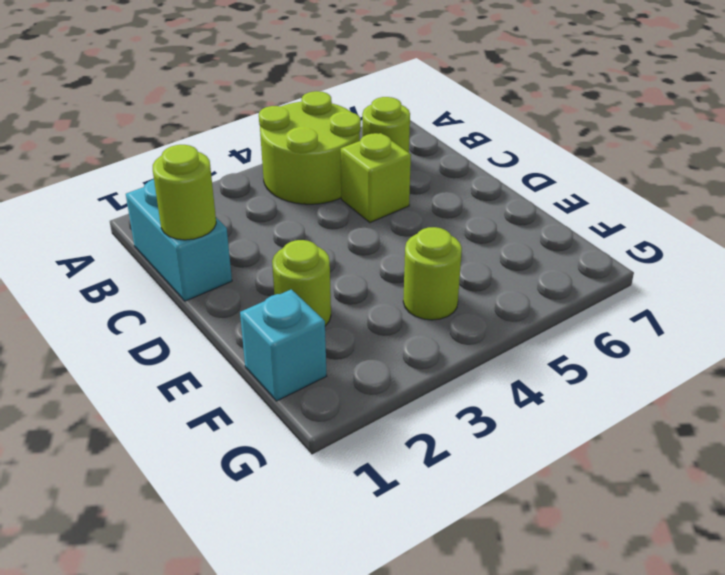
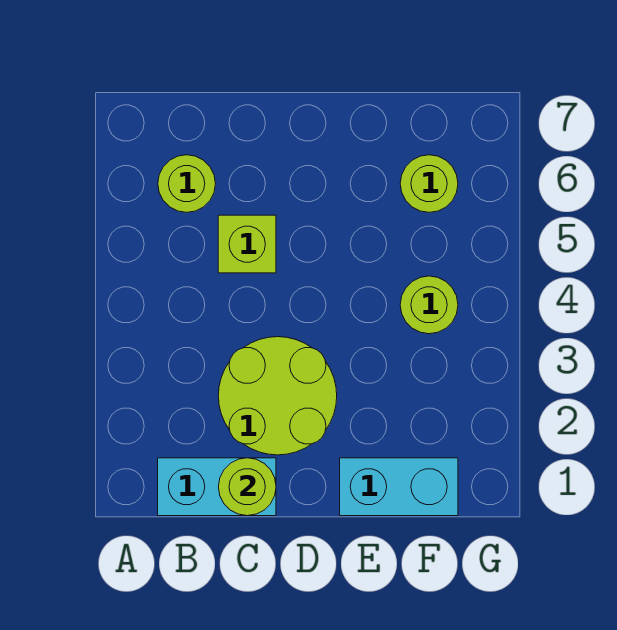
lime round brick A4:B5 level 1 -> lime round brick C2:D3 level 1
lime round brick E2 level 1 -> lime round brick F6 level 1
cyan brick F1 level 1 -> cyan brick E1:F1 level 1

